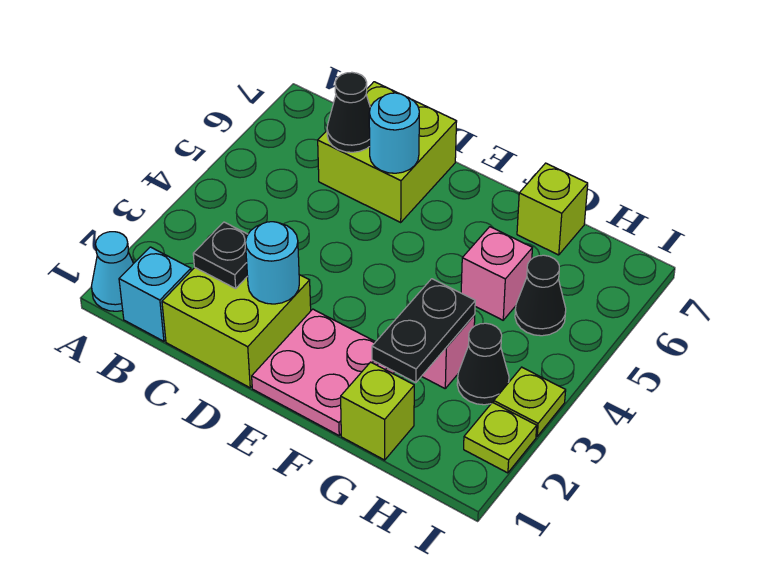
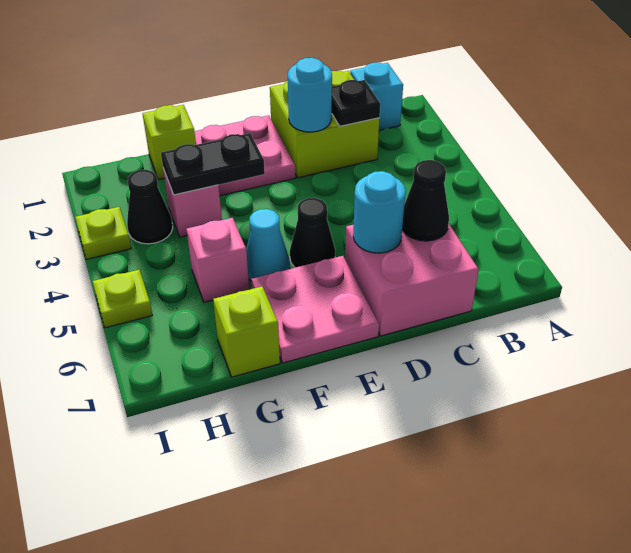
cyan cone A1 level 1 -> cyan cone F5 level 1
lime brick C6:D7 level 1 -> pink brick C6:D7 level 1
none -> pink plate E6:F7 level 1
black plate G2:G3 level 2 -> black plate F3:G3 level 2
black cone H5 level 1 -> black cone E5 level 1
lime plate I2 level 1 -> lime plate I5 level 1

